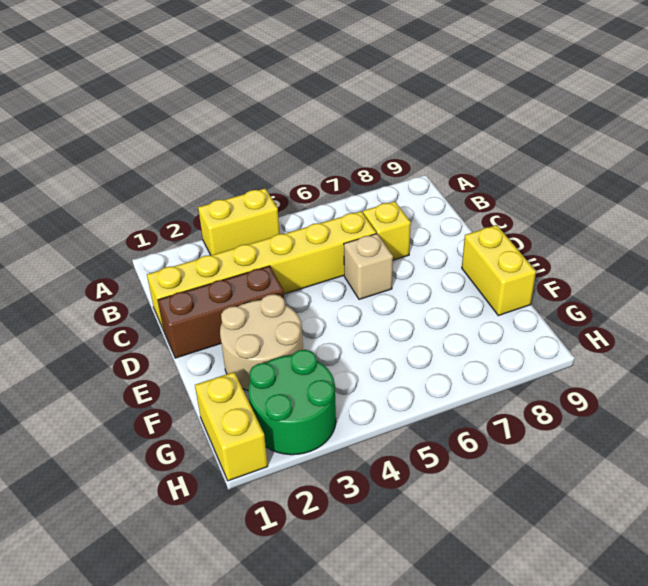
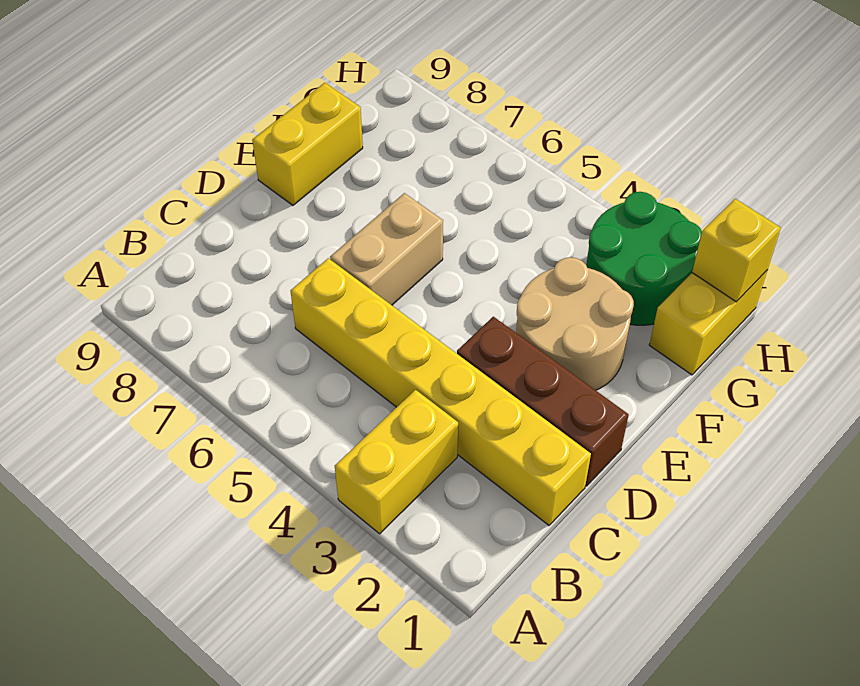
yellow brick A3:A4 level 1 -> yellow brick A3:B3 level 1
yellow brick C7 level 1 -> yellow brick H1 level 2
tan brick D6 level 1 -> tan brick D6:E6 level 1

